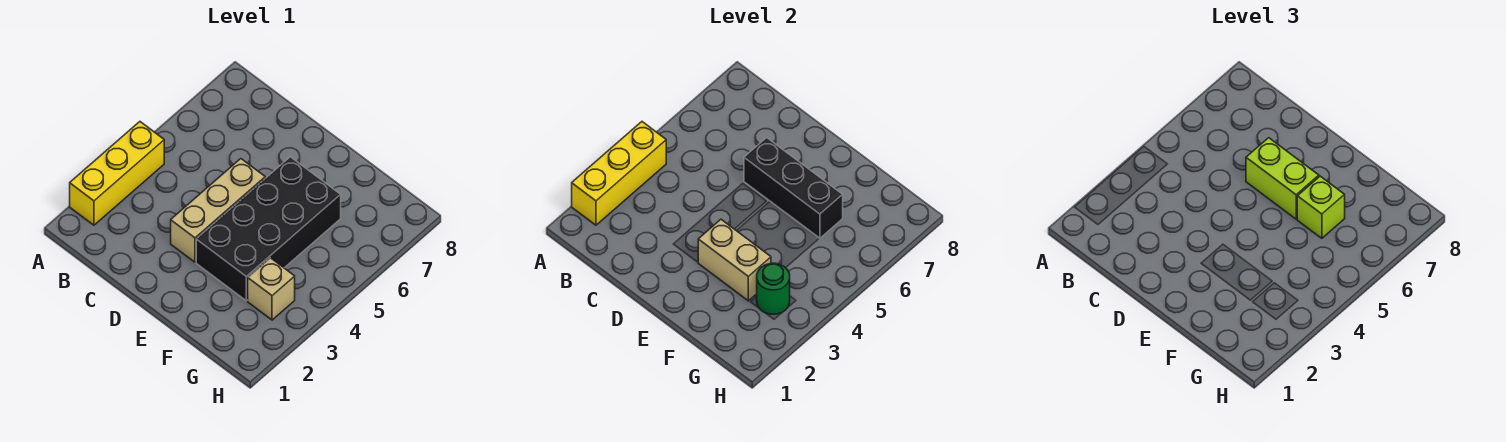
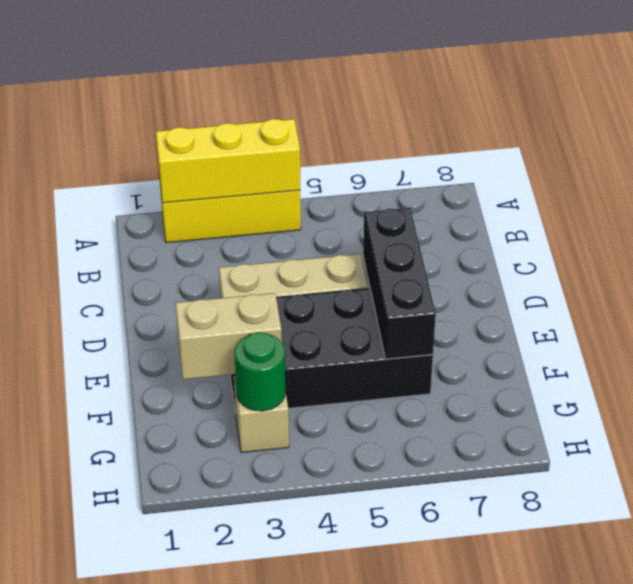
lime brick D6:E6 level 3 -> none
tan brick E3:F3 level 2 -> tan brick F2:F3 level 2
lime brick F6 level 3 -> none

